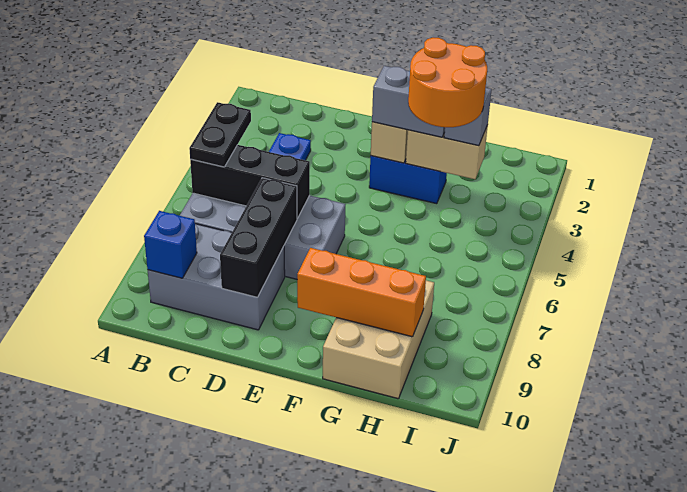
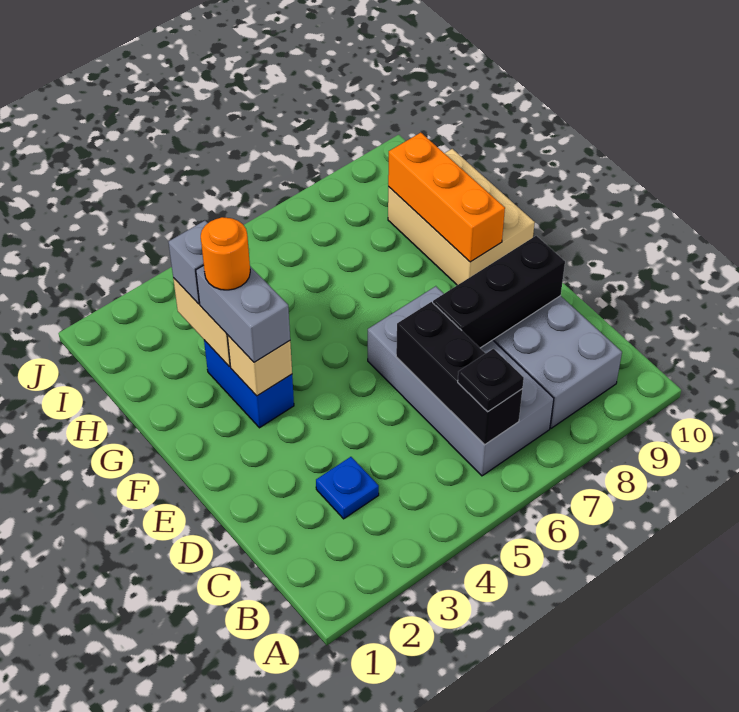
black plate B5:B6 level 3 -> black plate B6 level 3
blue brick B9 level 2 -> none
orange round brick G3:H4 level 4 -> orange round brick G3 level 4
tan brick G8:H10 level 1 -> tan brick F9:H10 level 1

